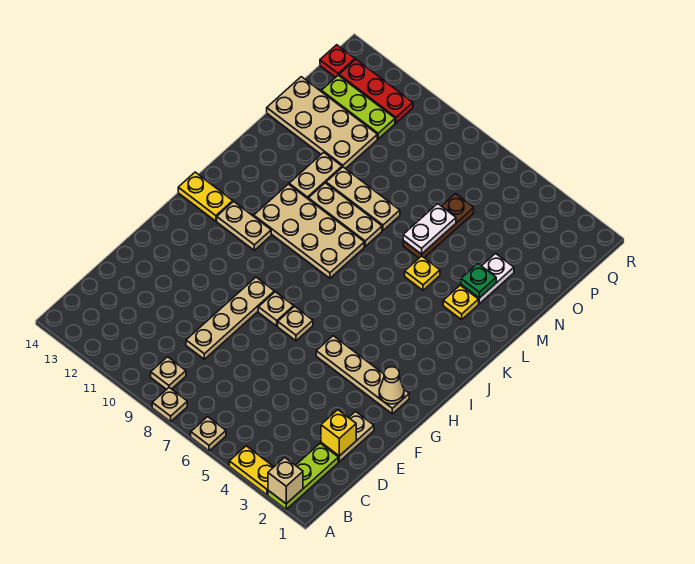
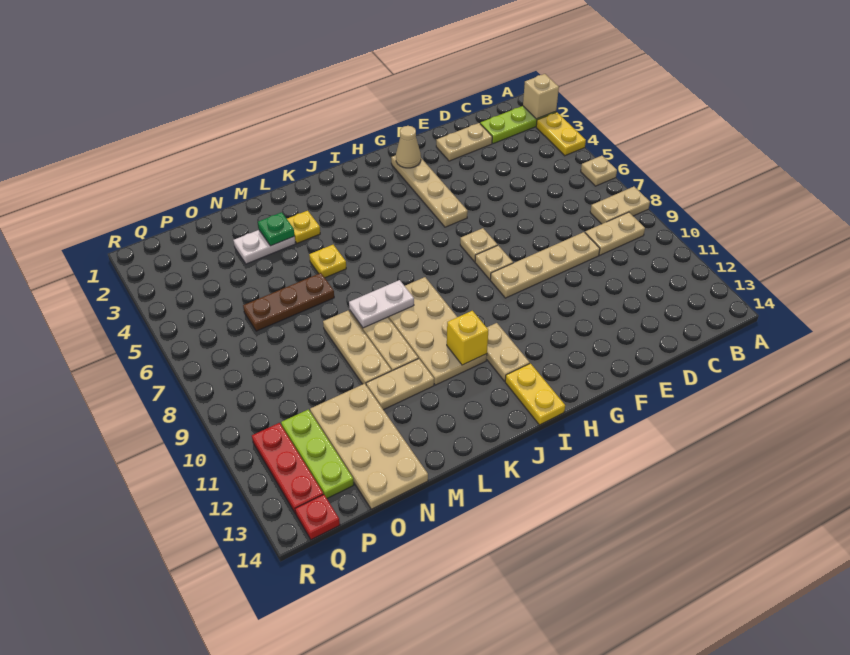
tan plate A8 level 1 -> tan plate A8:B8 level 1
tan plate B9 level 1 -> tan plate B9:C9 level 1
yellow brick D2 level 2 -> yellow brick J11 level 2
white plate M6:N6 level 2 -> white plate K8:L8 level 2

